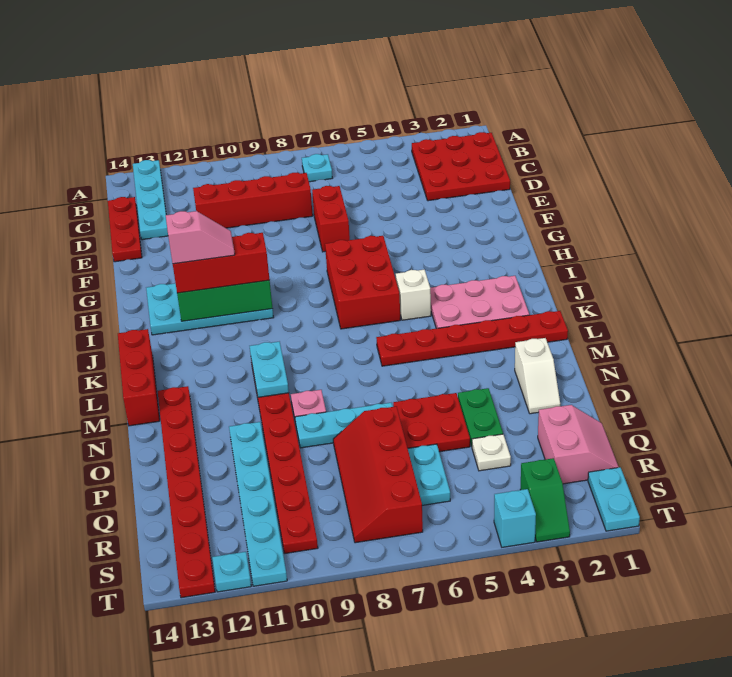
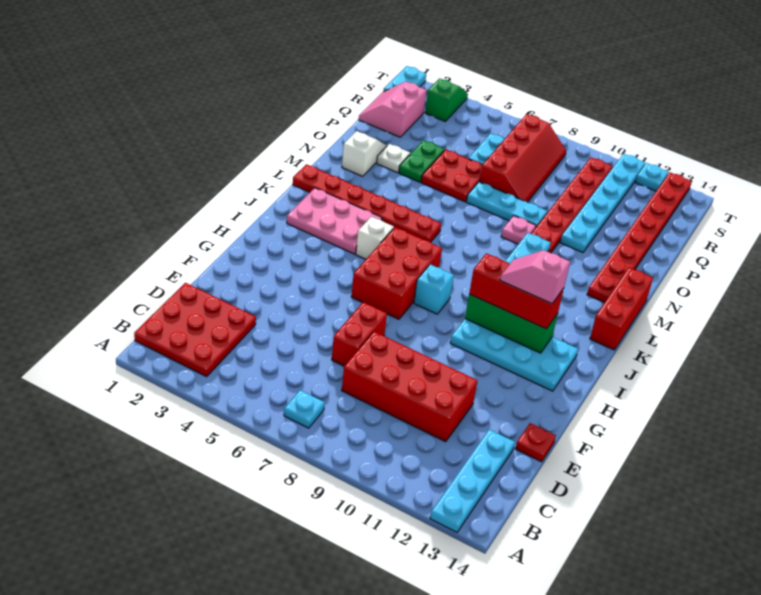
red plate C14:E14 level 1 -> red plate E14 level 1
red brick D8:D11 level 1 -> red brick D8:E11 level 1
white plate Q4 level 1 -> white plate O3 level 1
cyan brick T4 level 1 -> cyan brick I8 level 1

